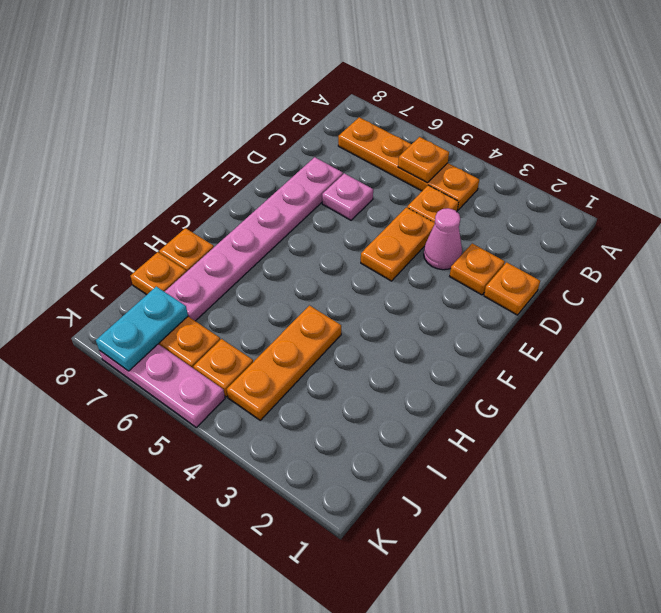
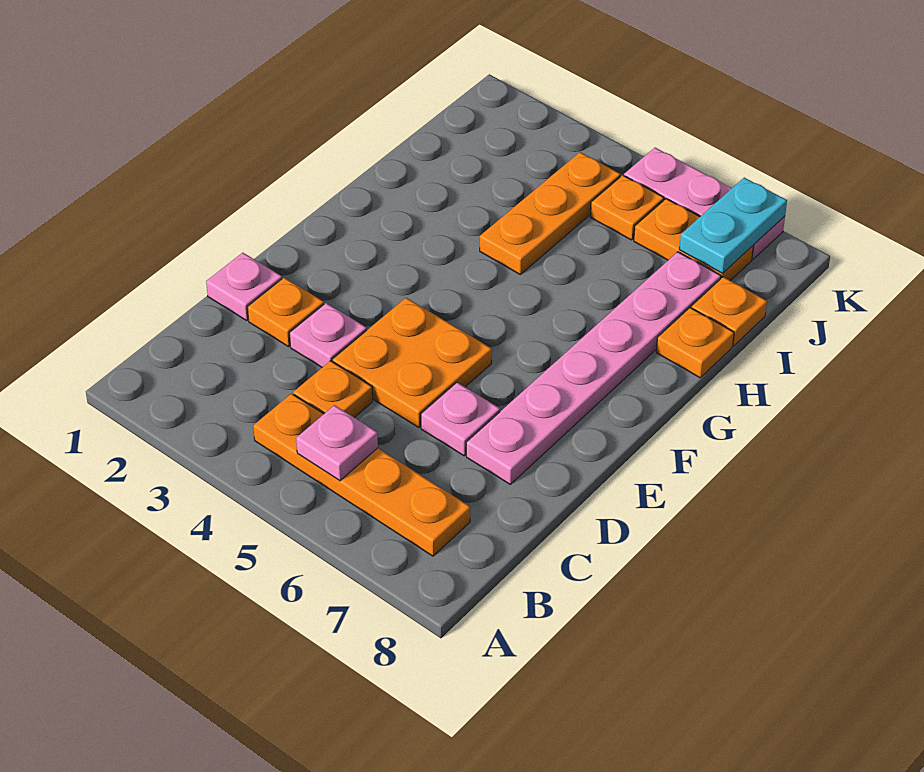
orange plate B5 level 2 -> pink plate B5 level 2
orange plate D1 level 1 -> pink plate D1 level 1
pink cone D3 level 1 -> pink plate D3 level 1
orange plate D4:E4 level 1 -> orange plate D4:E5 level 1

